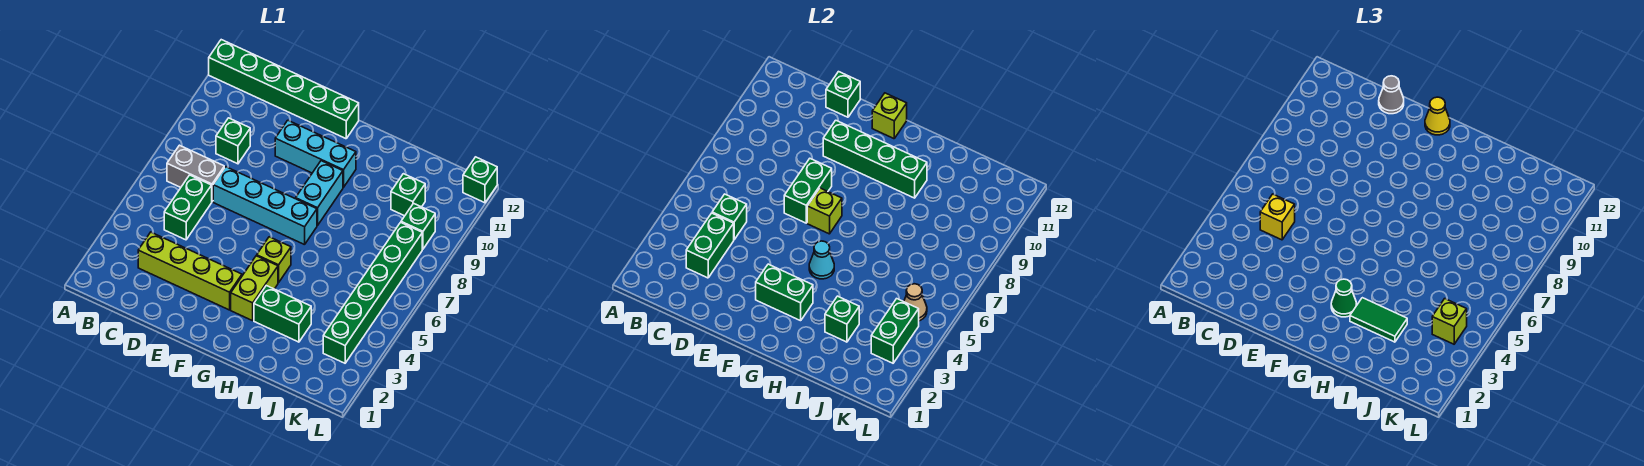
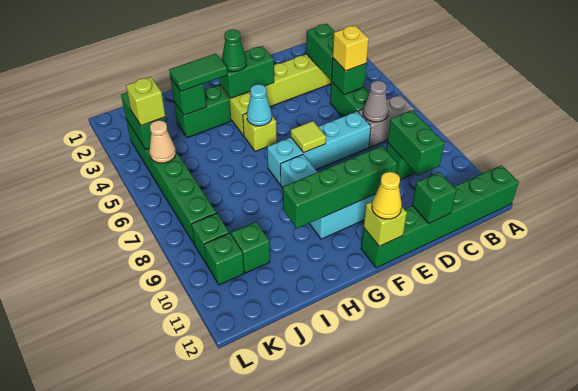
grey cone D12 level 3 -> grey cone C7 level 2
green brick E7:E8 level 2 -> green brick C9:C10 level 2
lime brick F7 level 2 -> lime tile F7 level 2
green brick L12 level 1 -> green brick K10 level 1

